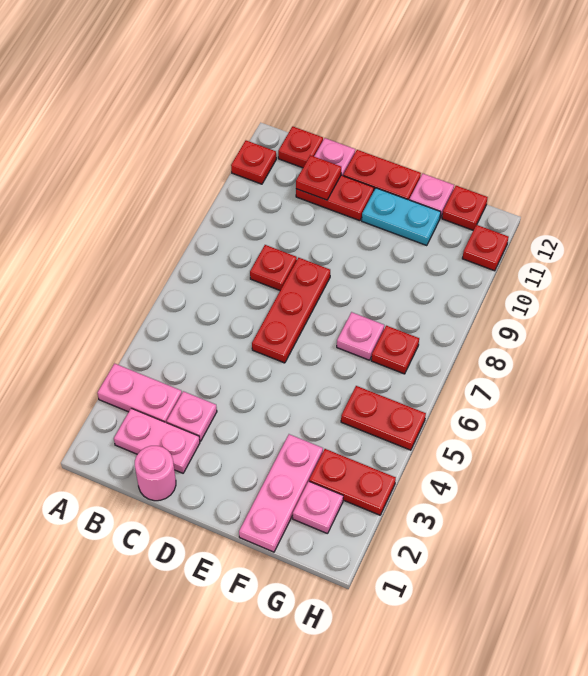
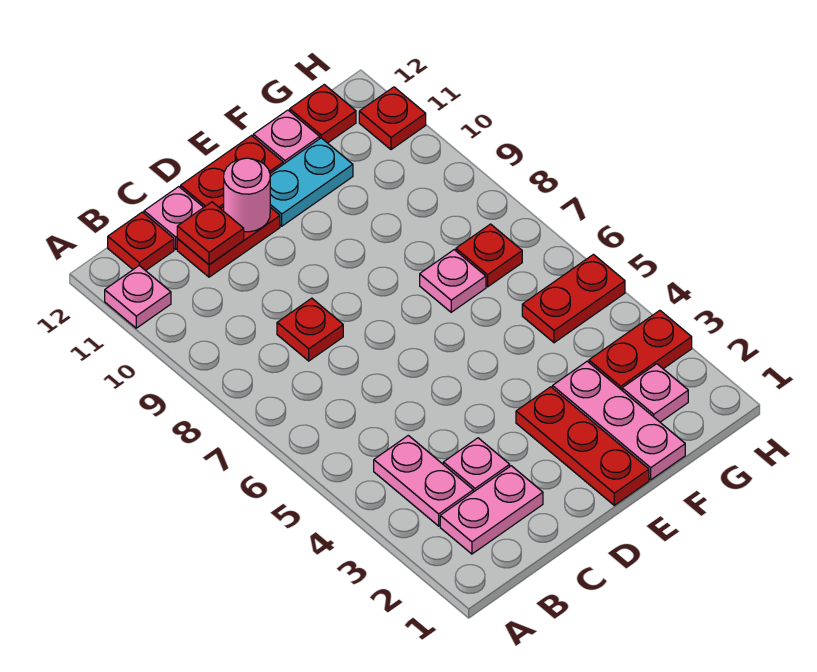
pink plate A3:B3 level 1 -> pink plate B3:B4 level 1
red plate A11 level 1 -> pink plate A11 level 1
pink round brick C1 level 1 -> pink round brick D11 level 2
red plate D6:D8 level 1 -> red plate E1:E3 level 1

